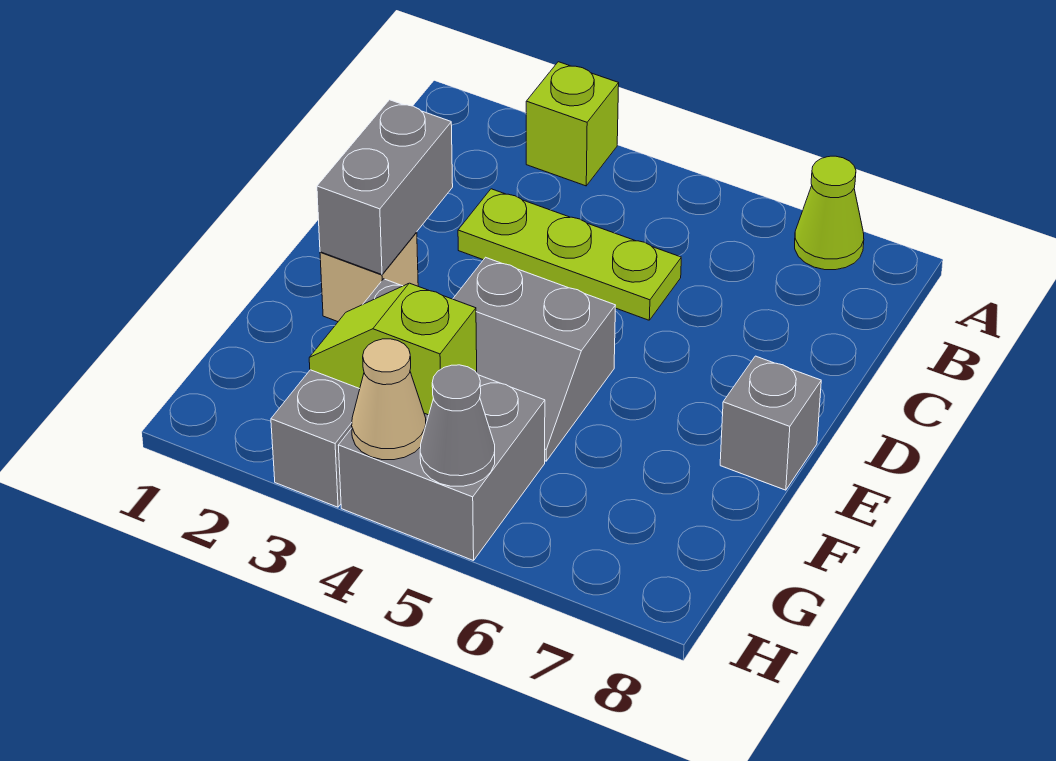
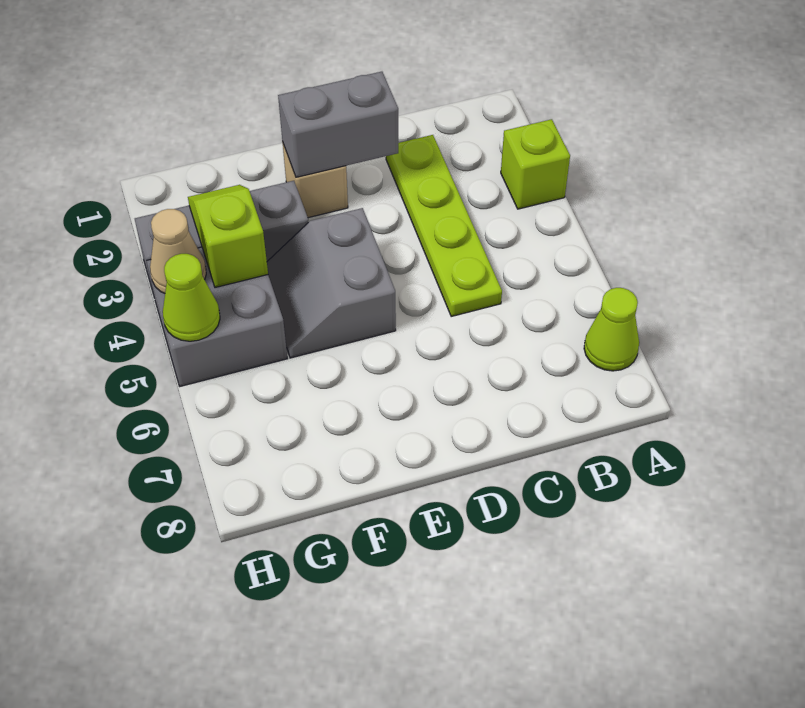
lime plate C3:C5 level 1 -> lime plate C2:C5 level 1
grey brick E8 level 1 -> none
grey cone H5 level 2 -> lime cone H5 level 2

